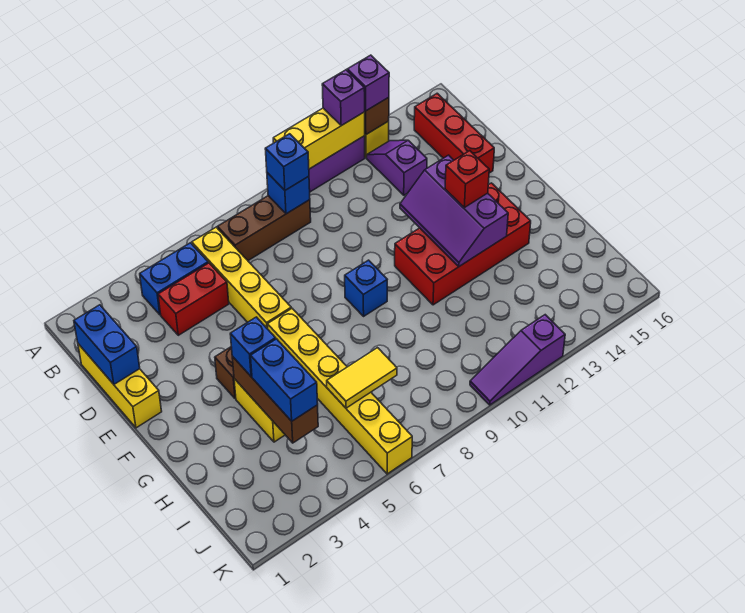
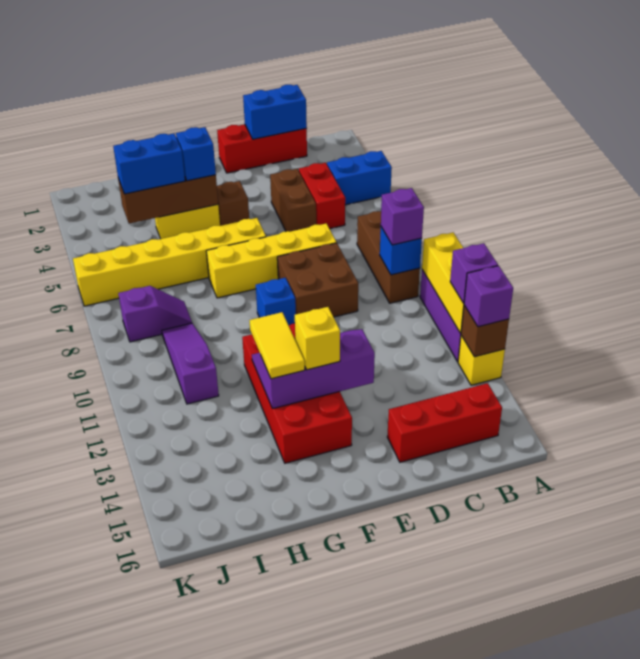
blue brick B4:B5 level 1 -> blue brick A4:B4 level 1
yellow brick B6:E6 level 1 -> yellow brick D7:G7 level 1
blue brick B9 level 3 -> purple brick B9 level 3
purple slope B13:C13 level 1 top C -> purple slope I8:J8 level 1 top J
yellow brick C1:E1 level 1 -> red brick C1:E1 level 1
none -> brown brick D4:D5 level 1
none -> brown brick D8:E9 level 1
red brick F13 level 3 -> yellow brick F13 level 3
yellow tile I6:I7 level 2 -> yellow tile G12:G13 level 3
purple slope K10:K12 level 1 top 12 -> purple slope I9:I11 level 1 top 11

